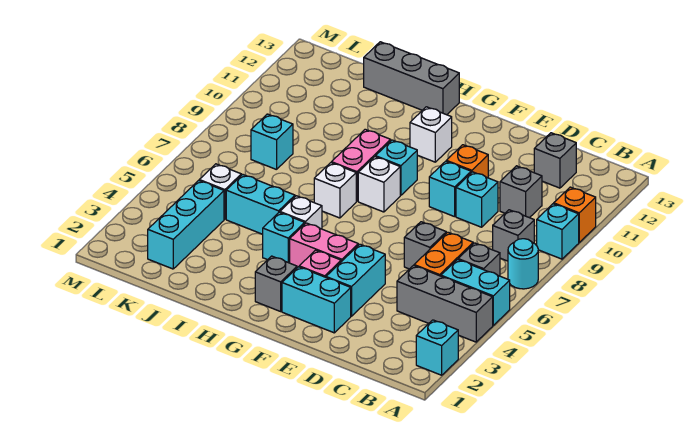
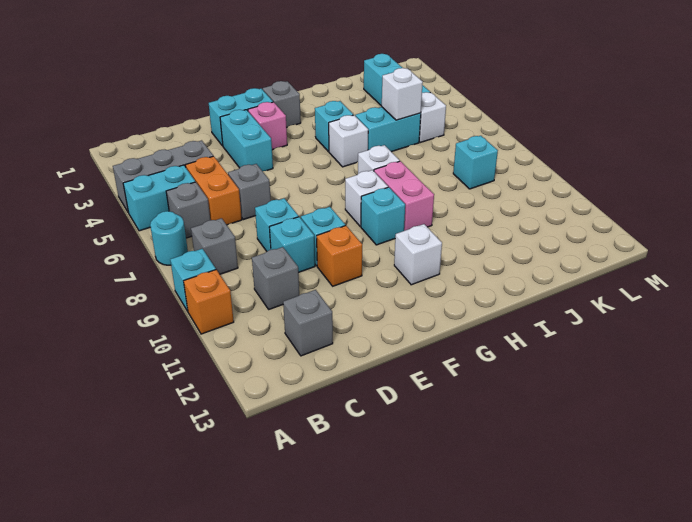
cyan brick A2 level 1 -> cyan brick D8 level 1
pink brick F4:G4 level 1 -> none
grey brick H13:J13 level 1 -> none
none -> white brick J5 level 2

